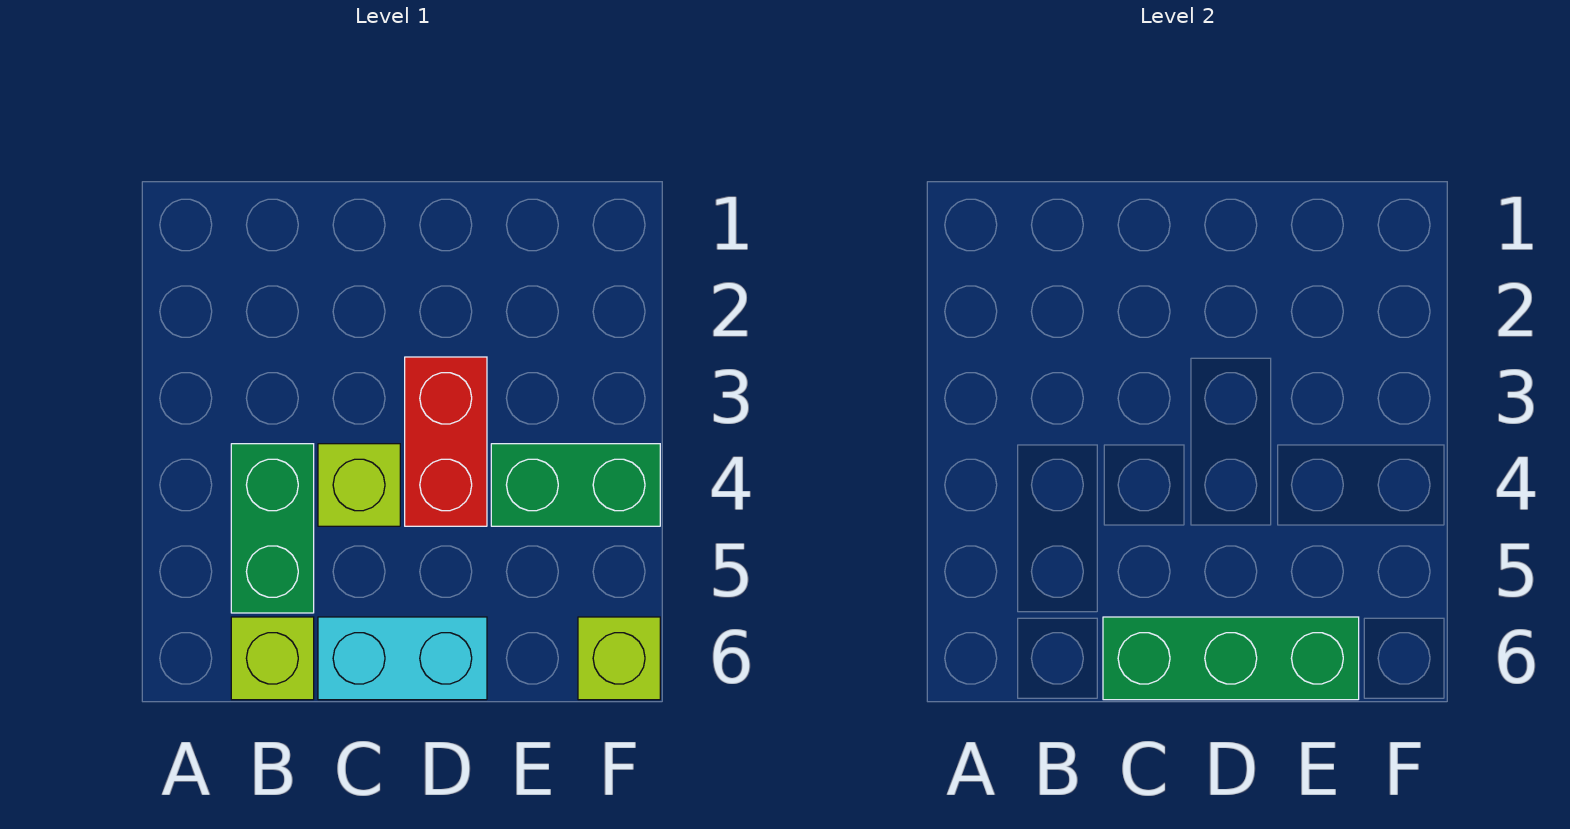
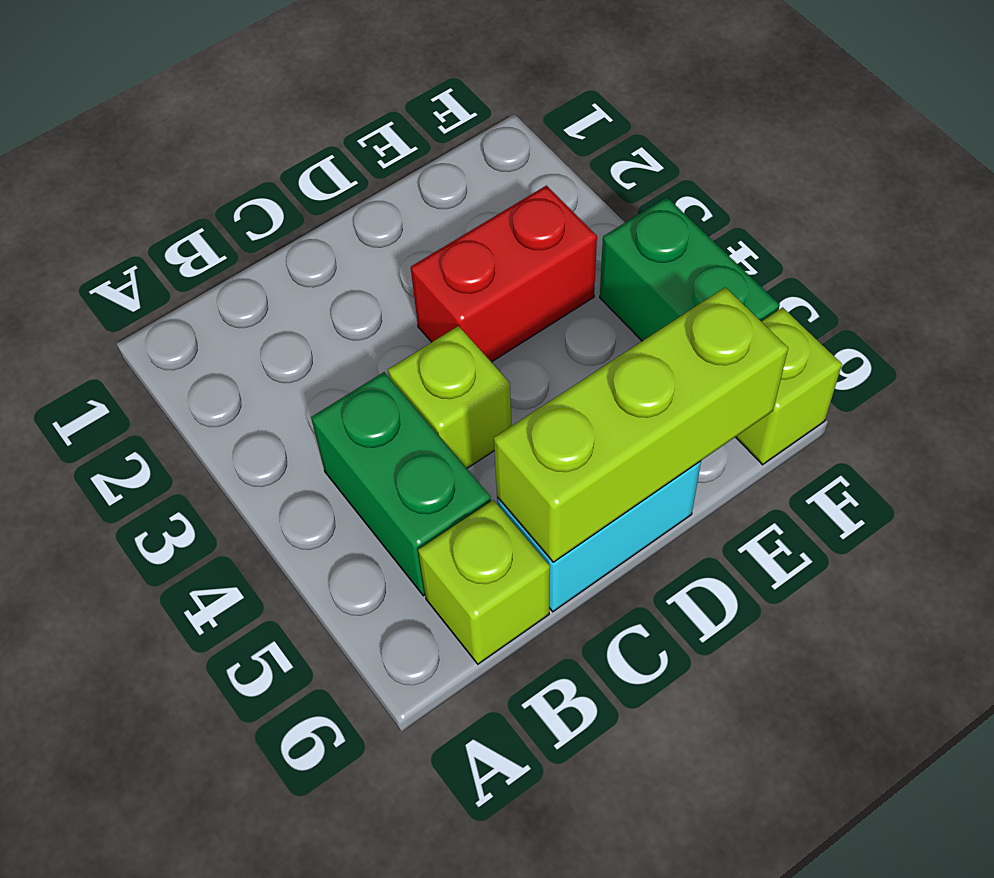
green brick C6:E6 level 2 -> lime brick C6:E6 level 2
red brick D3:D4 level 1 -> red brick D3:E3 level 1
green brick E4:F4 level 1 -> green brick F4:F5 level 1

